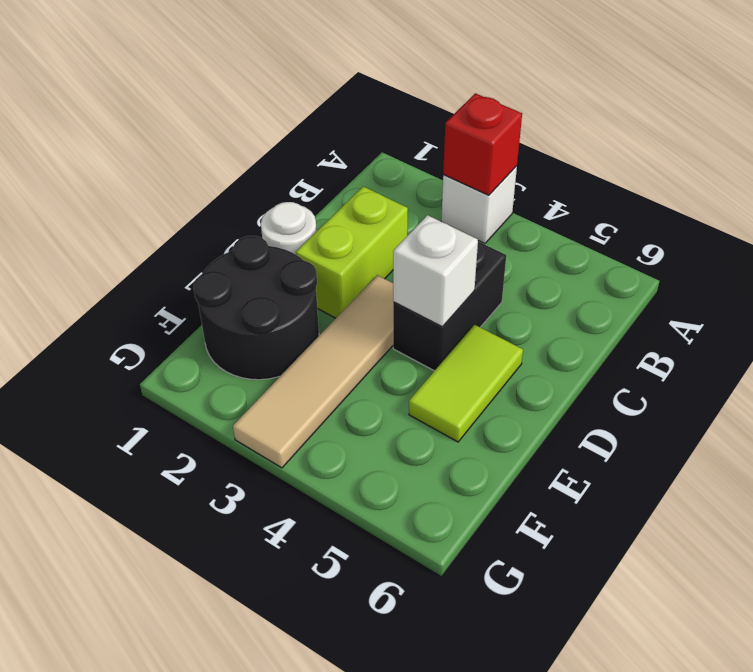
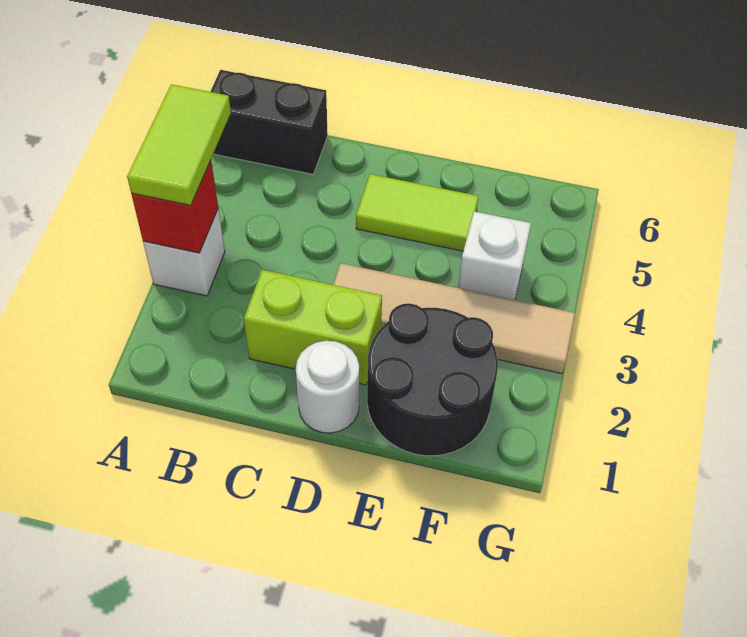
none -> lime tile A3:A4 level 3
black brick C4:D4 level 1 -> black brick A6:B6 level 1
white brick D4 level 2 -> white brick F4 level 1

